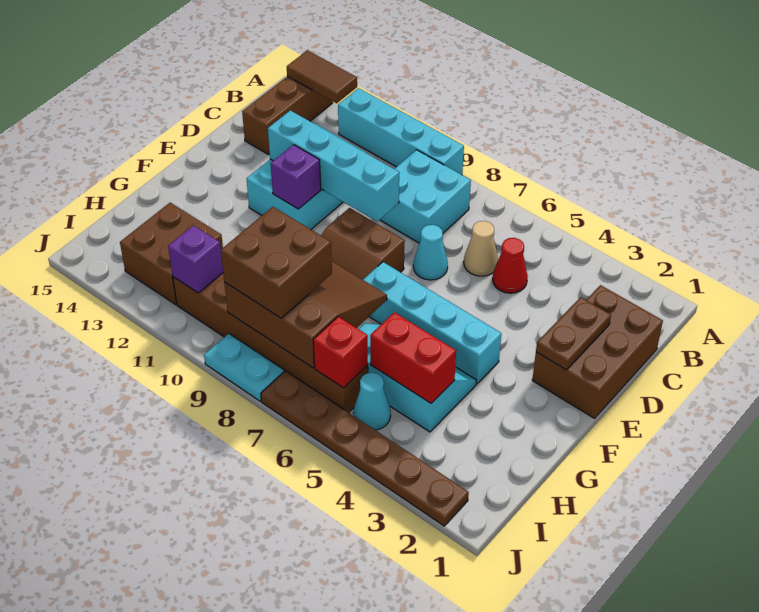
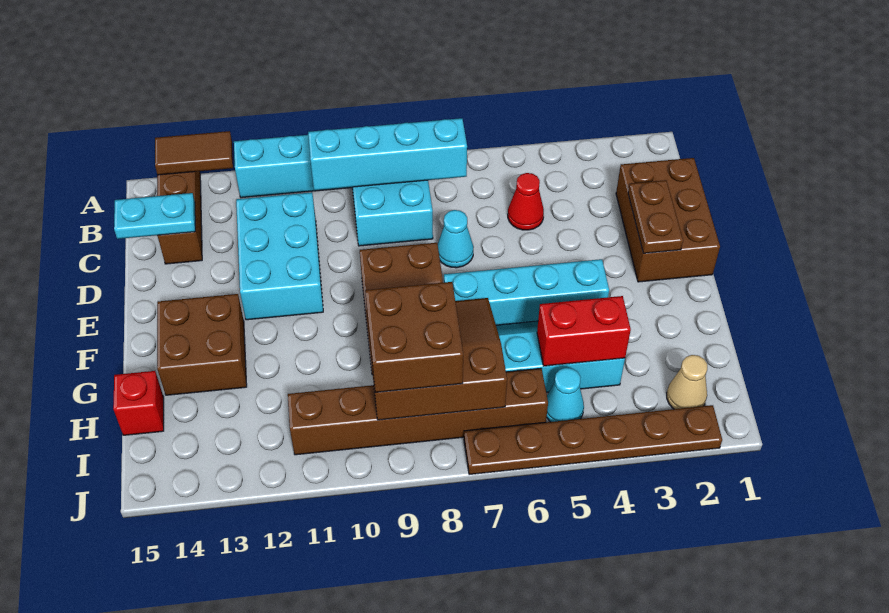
tan cone C6 level 1 -> tan cone I2 level 1
cyan brick D9:D12 level 2 -> cyan brick B7:B10 level 2
purple brick E11 level 2 -> none
brown brick H12:I13 level 1 -> brown brick F13:G14 level 1
red brick I6 level 2 -> red brick H15 level 1
purple brick I11 level 2 -> none
cyan plate J8:J9 level 1 -> cyan plate C14:C15 level 2

